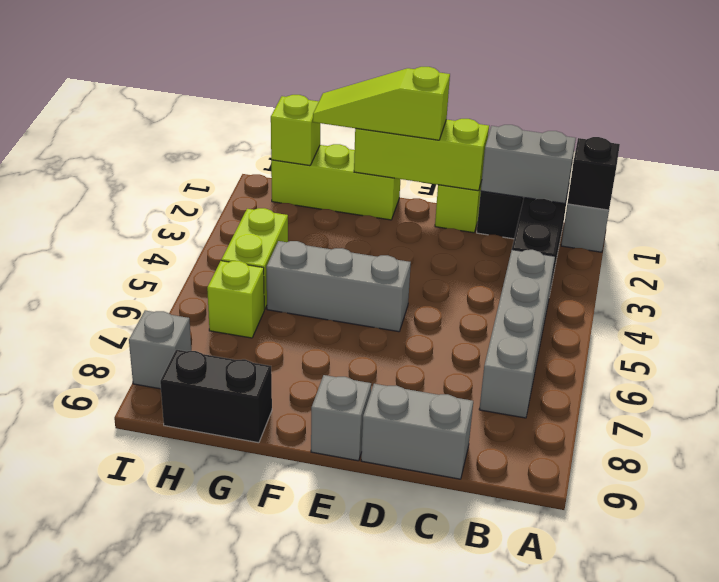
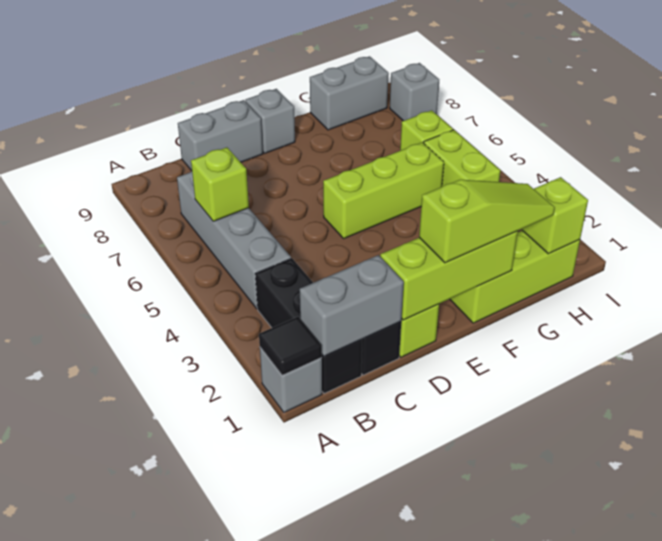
black brick A1 level 2 -> black tile A1 level 2
none -> lime brick B6 level 2
grey brick E5:G5 level 1 -> lime brick E5:G5 level 1
black brick G9:H9 level 1 -> grey brick G9:H9 level 1

